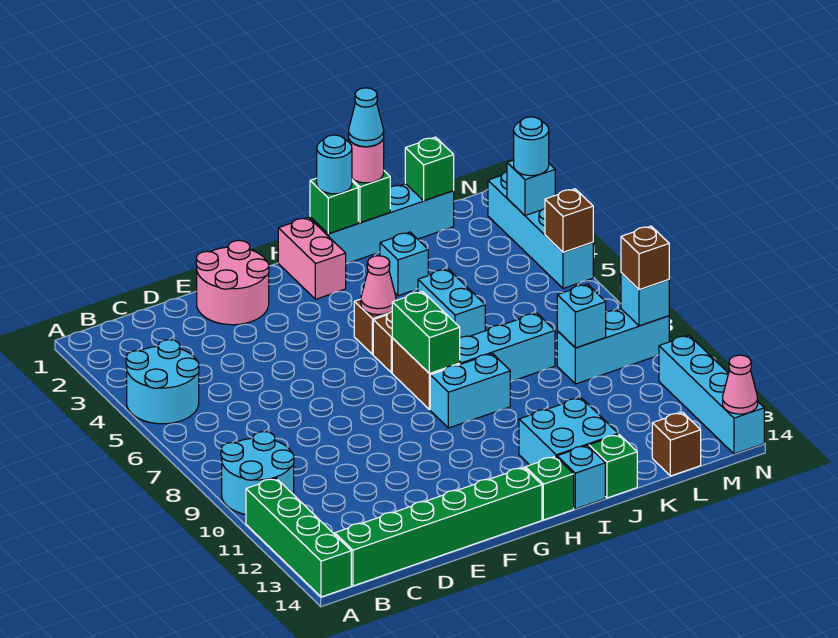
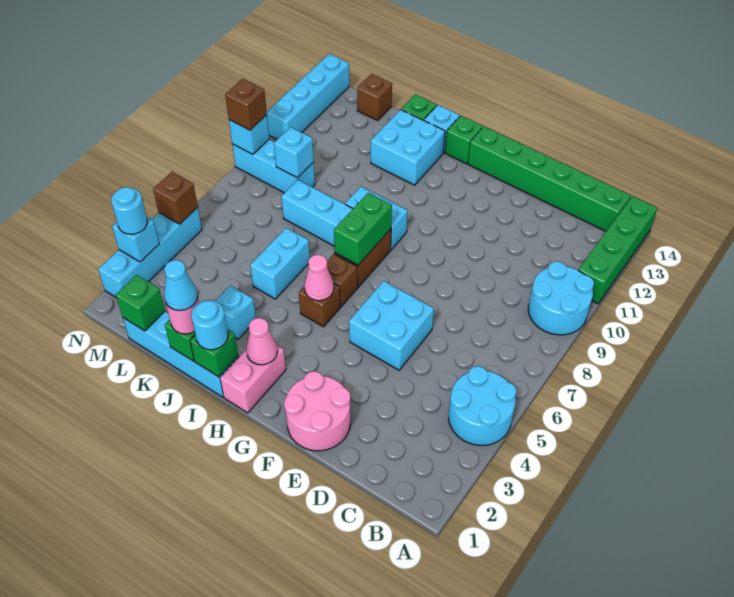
none -> cyan brick E5:F6 level 1
pink cone N14 level 2 -> pink cone H2 level 2

